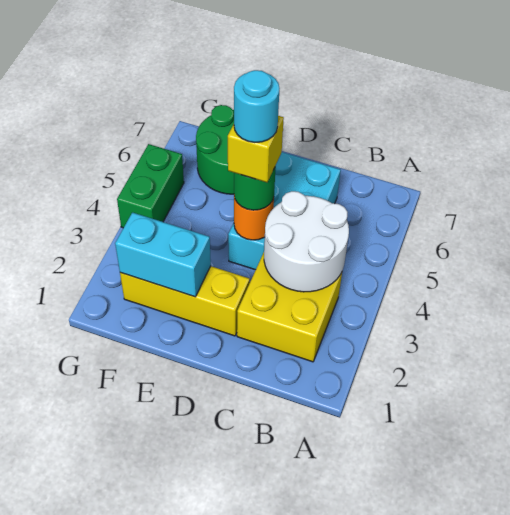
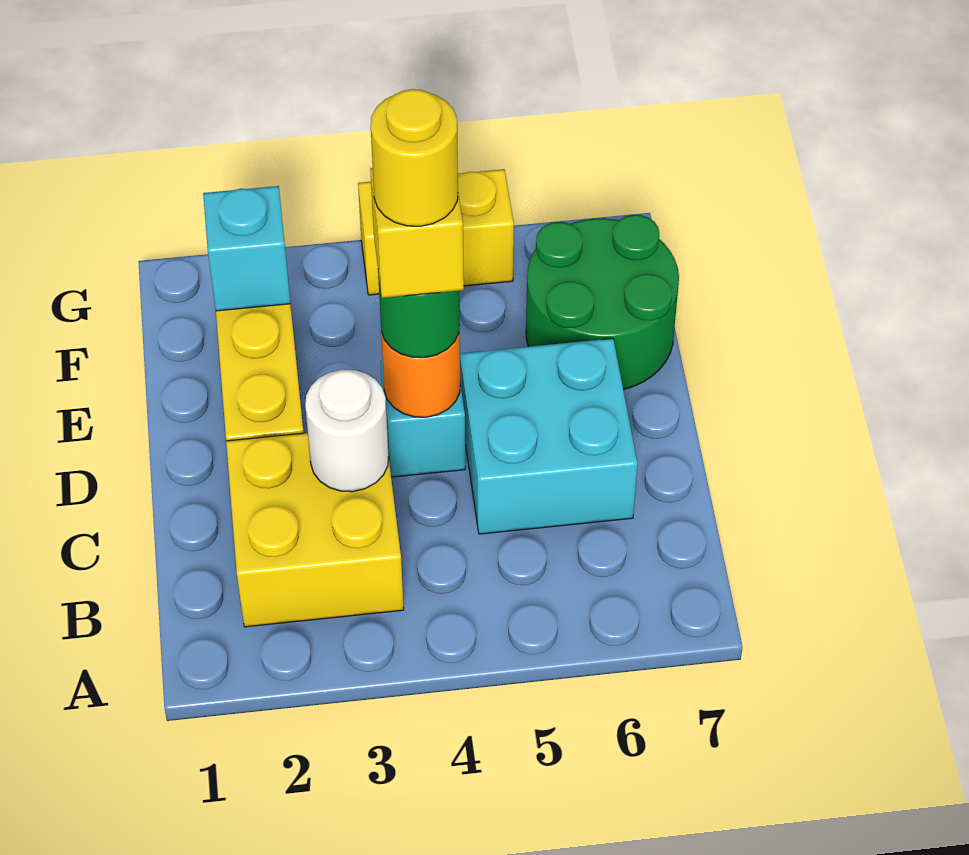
white round brick B3:C4 level 2 -> white round brick C3 level 2
cyan round brick D4 level 5 -> yellow round brick D4 level 5
cyan brick E2:F2 level 2 -> cyan brick F2 level 2
green brick G4:G5 level 1 -> yellow brick G4:G5 level 1

